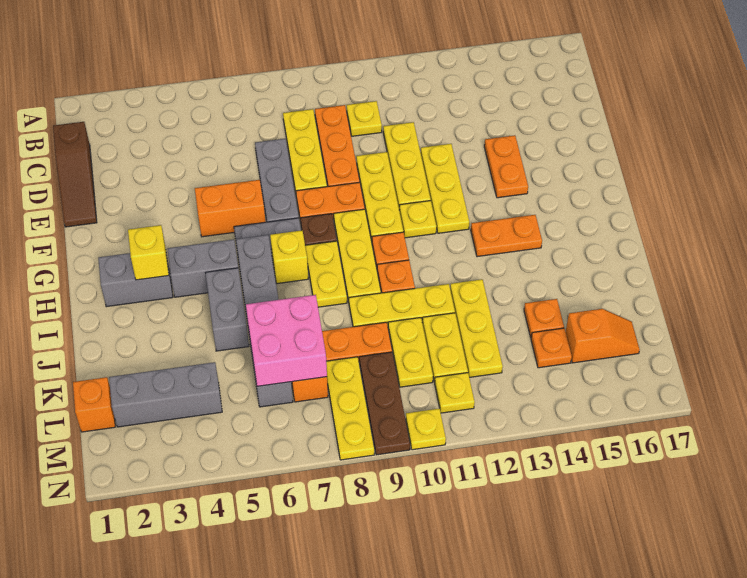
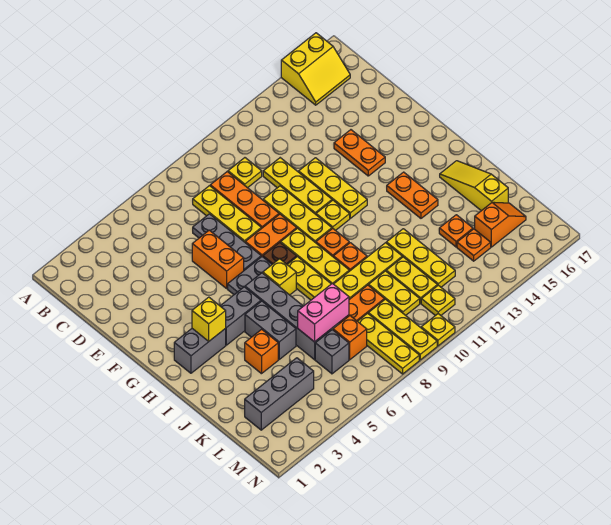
none -> yellow slope A15:B16 level 1 top A
brown slope C1:E1 level 1 top C -> none
orange brick F5:F6 level 1 -> orange brick E6:F6 level 1
orange plate H13:H14 level 1 -> orange plate H14:I14 level 1
none -> yellow slope I16:K16 level 1 top K
pink brick K6:L7 level 2 -> pink brick K6:K7 level 2
orange brick L1 level 1 -> orange brick J4 level 1
brown plate L9:N9 level 1 -> yellow plate L9:N9 level 1

